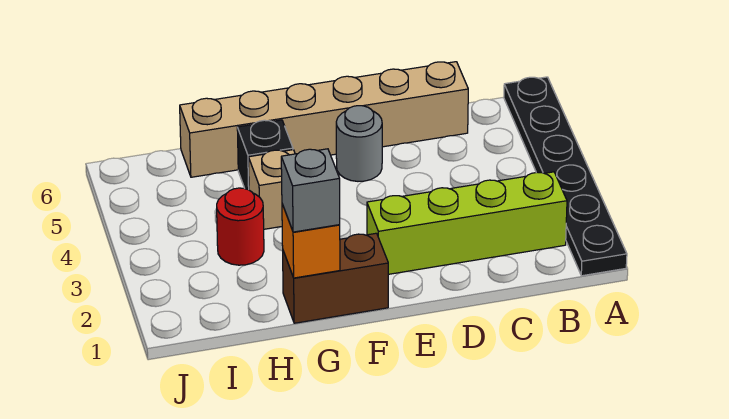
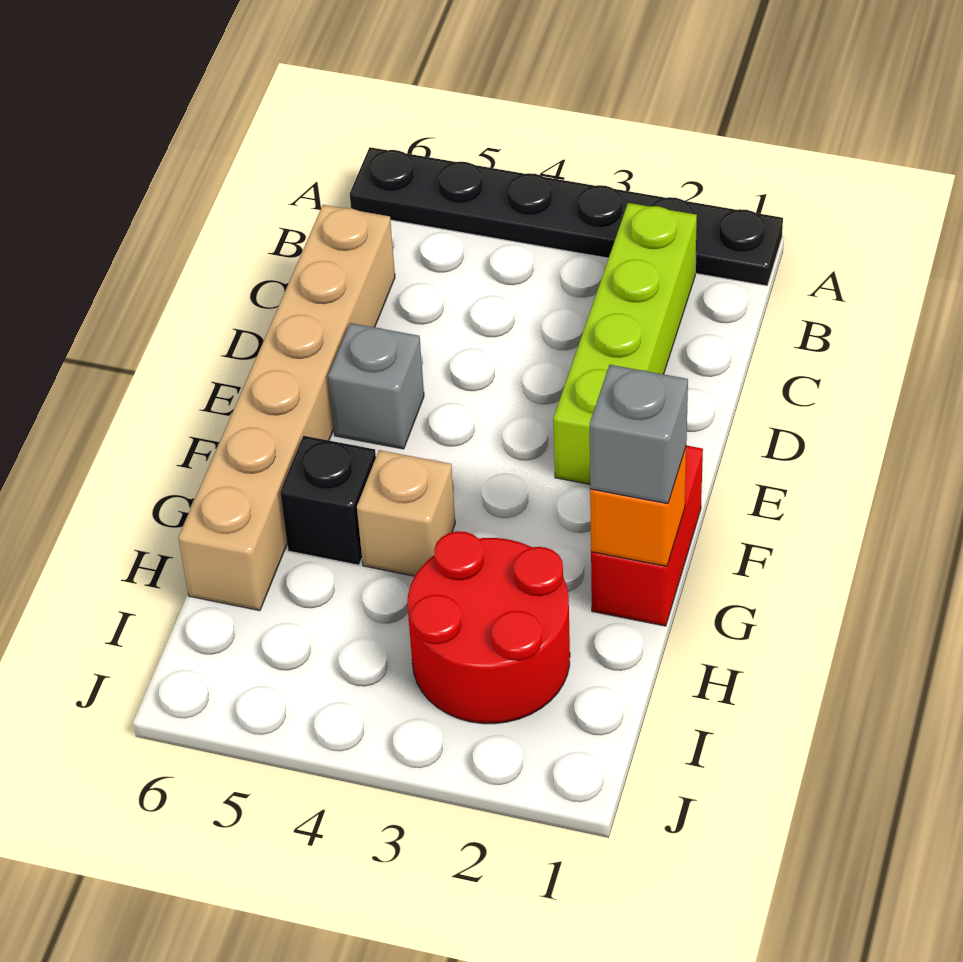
grey round brick E5 level 1 -> grey brick E5 level 1
brown brick F1:G1 level 1 -> red brick F1:G1 level 1
red round brick H3 level 1 -> red round brick H2:I3 level 1

